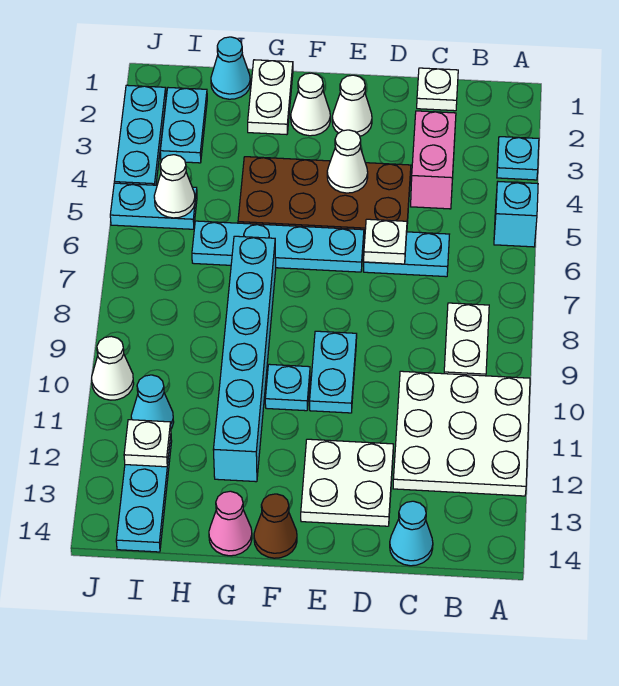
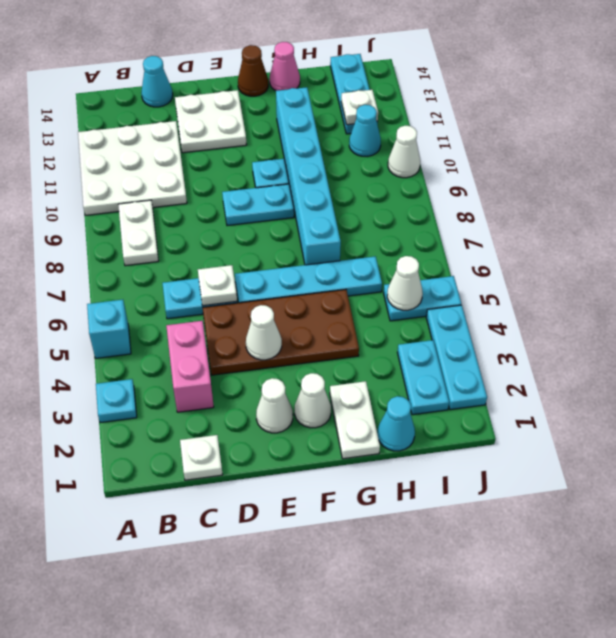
cyan plate E9:E10 level 1 -> cyan plate E9:F9 level 1

